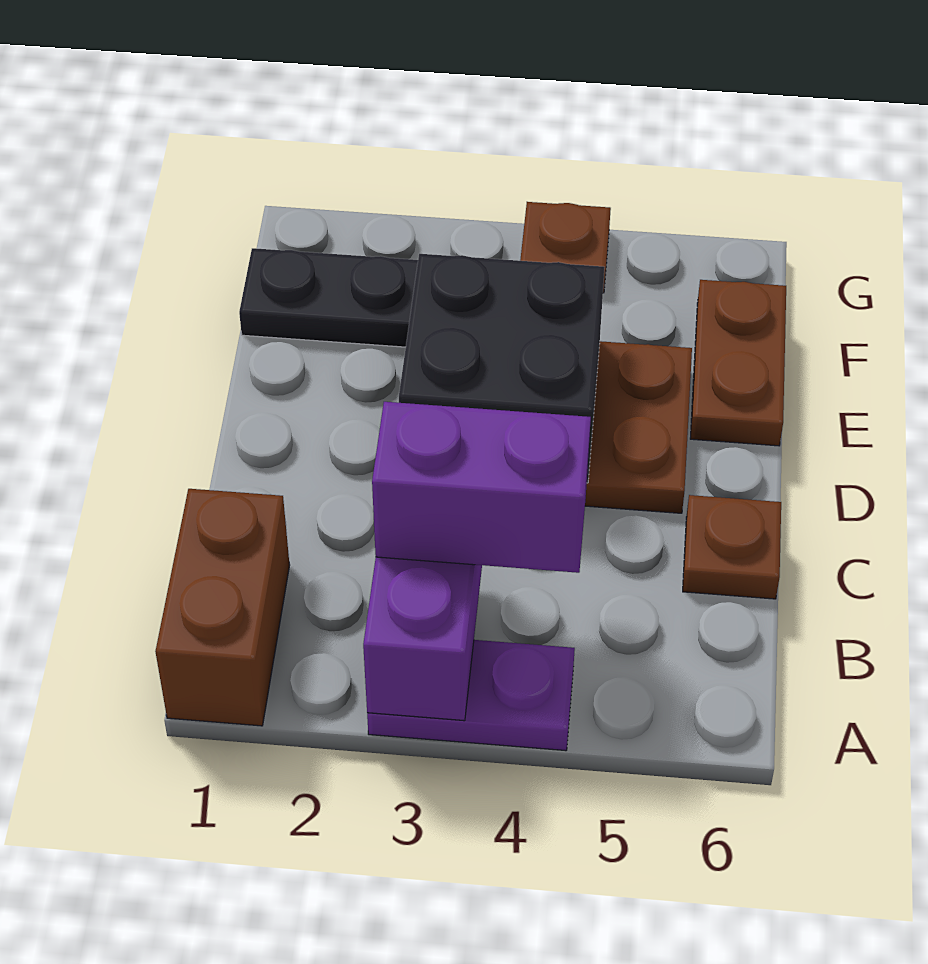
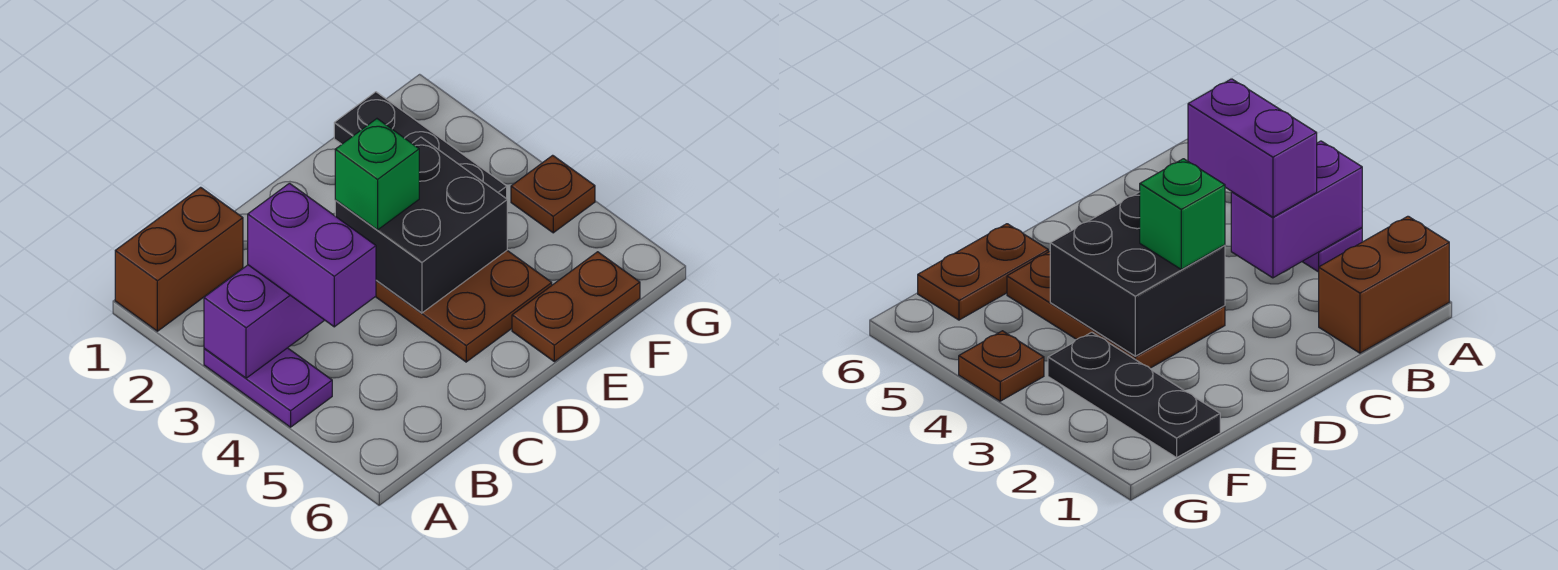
brown plate C6 level 1 -> none
none -> green brick D3 level 3

